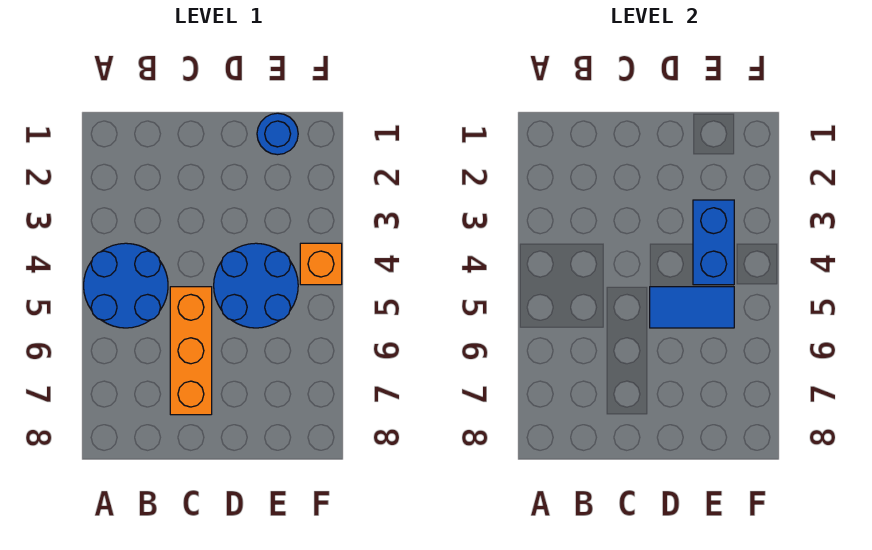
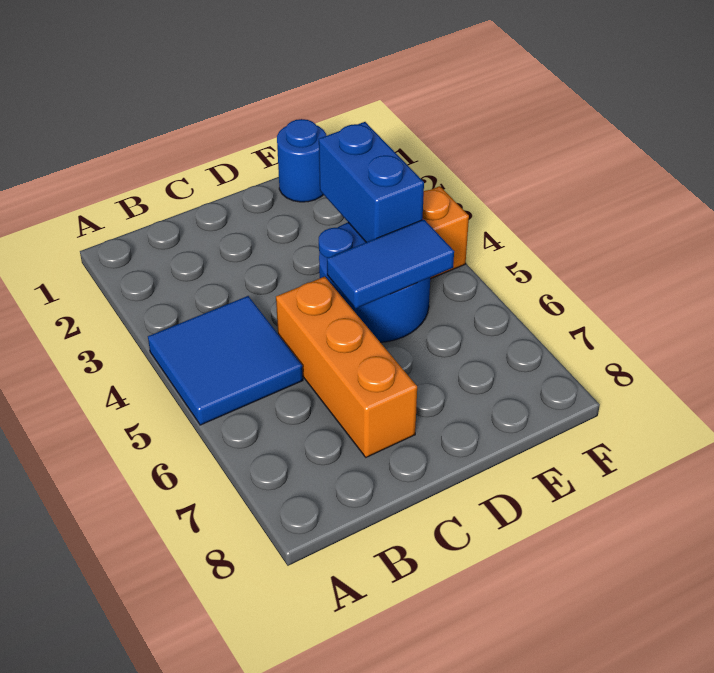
blue round brick A4:B5 level 1 -> blue tile A4:B5 level 1

